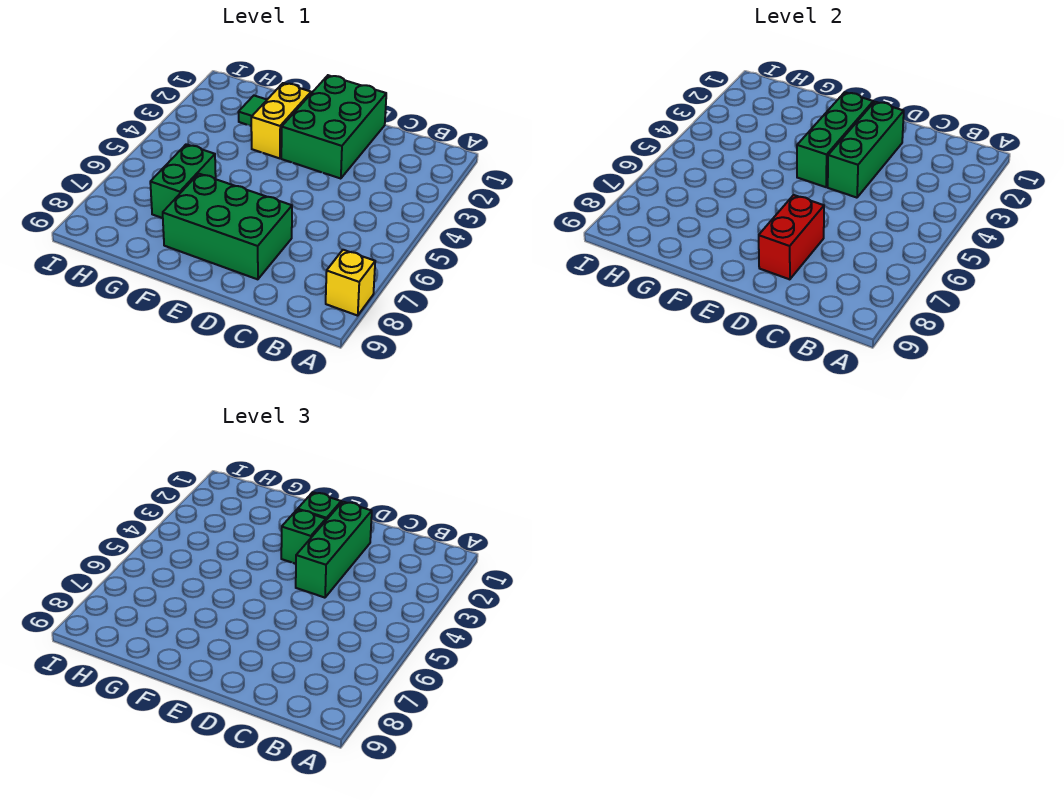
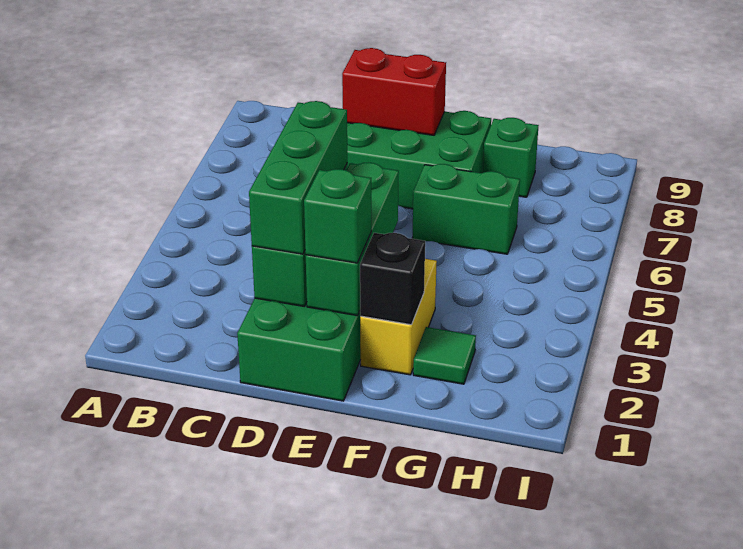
yellow brick A8 level 1 -> none
red brick D7:D8 level 2 -> red brick D8:E8 level 2
green brick E3 level 3 -> green brick G8 level 1
none -> black brick F2 level 2
green brick G6:G7 level 1 -> green brick F6:G6 level 1

